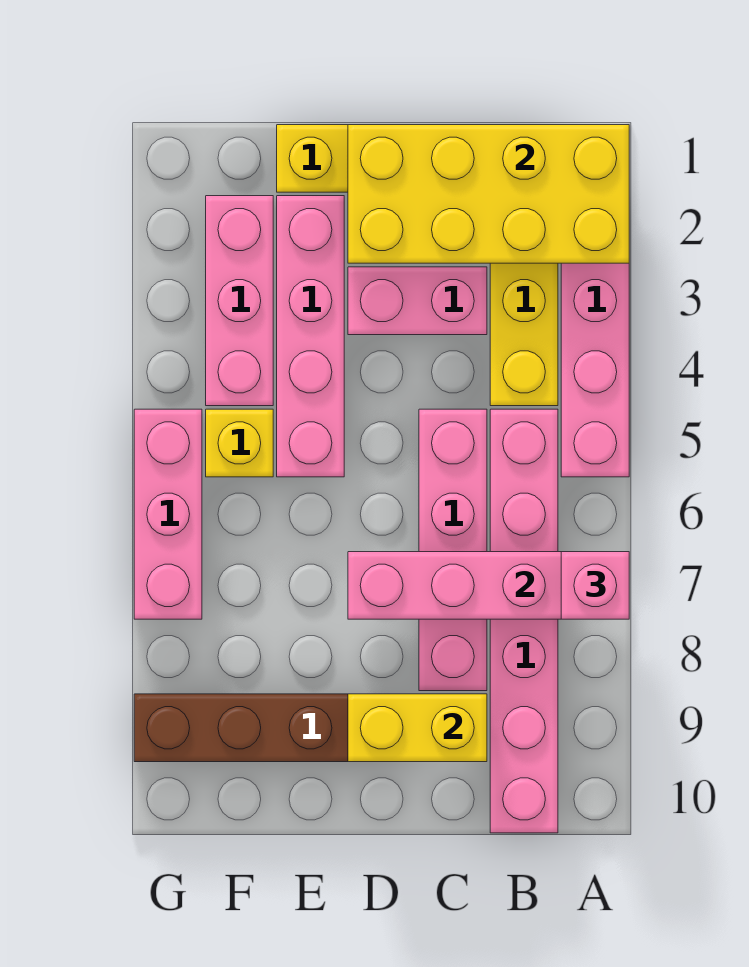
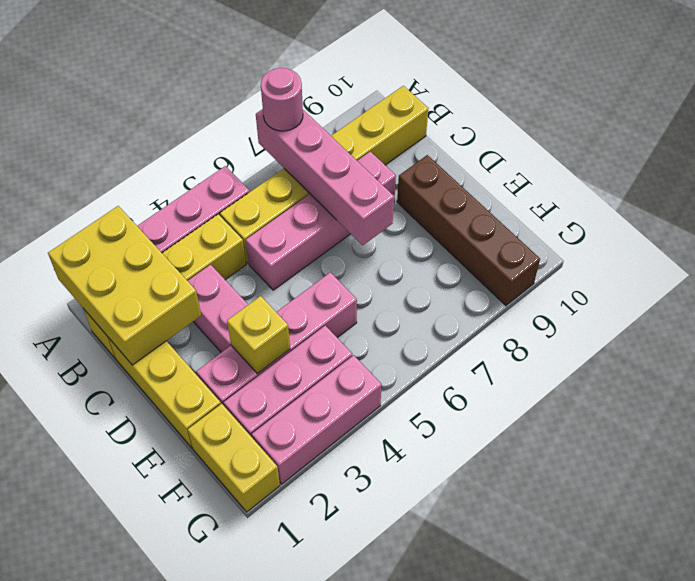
yellow brick A1:D2 level 2 -> yellow brick A1:C2 level 2
pink brick A7 level 3 -> pink round brick A7 level 3
pink brick B5:B10 level 1 -> yellow brick B5:B10 level 1
yellow brick C9:D9 level 2 -> yellow brick F1:G1 level 1
yellow brick F5 level 1 -> yellow brick E3 level 2
pink brick G5:G7 level 1 -> pink brick G2:G4 level 1

